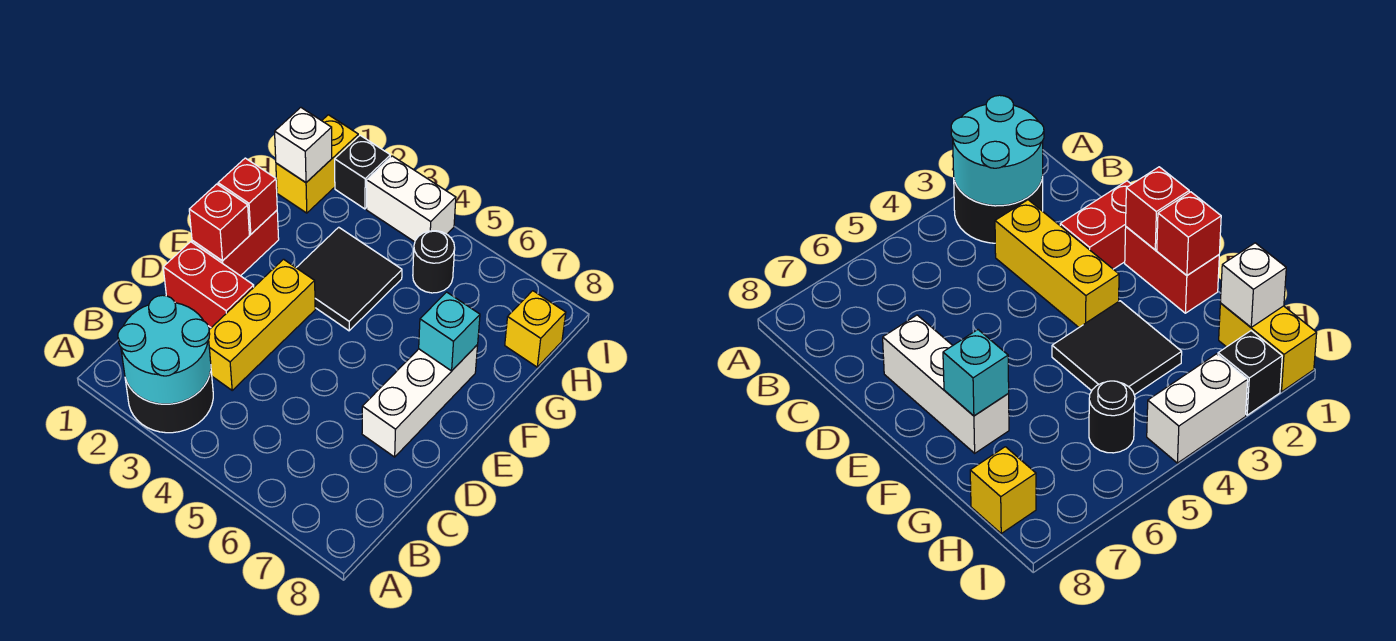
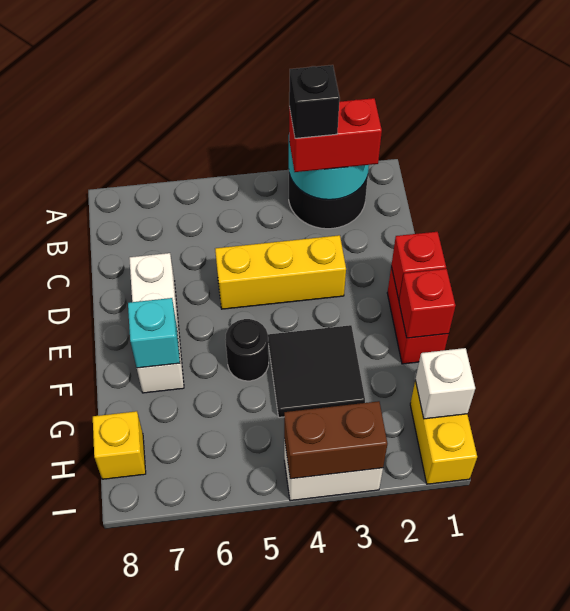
yellow brick C3:E3 level 1 -> yellow brick D3:D5 level 1
red brick D1:D2 level 1 -> red brick B2:B3 level 3
black round brick H5 level 1 -> black round brick F5 level 1
black brick I2 level 1 -> black brick B3 level 4
none -> brown brick I3:I4 level 2

